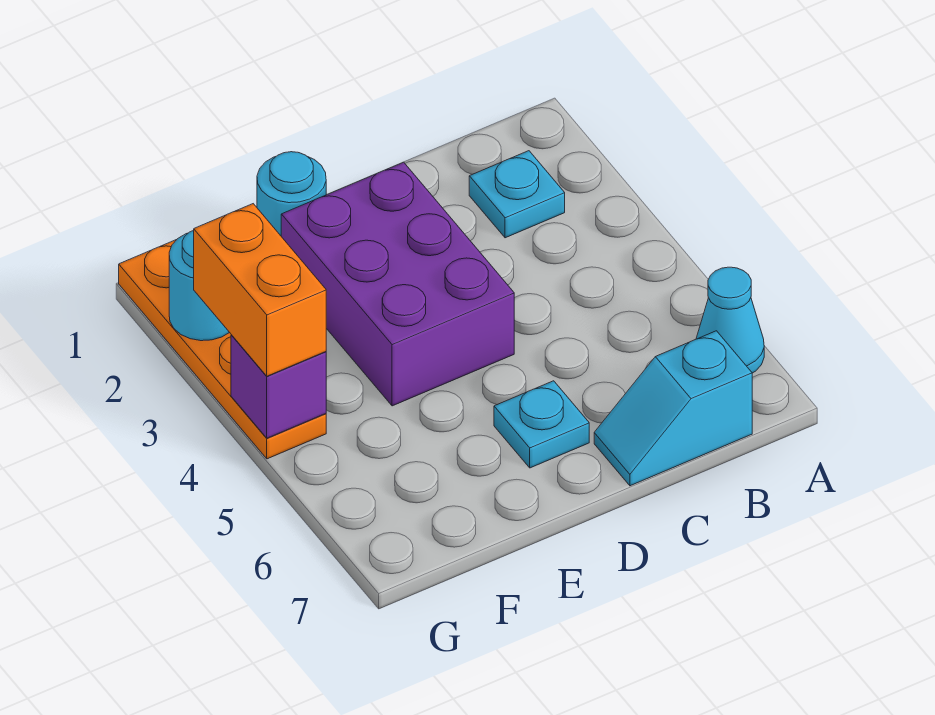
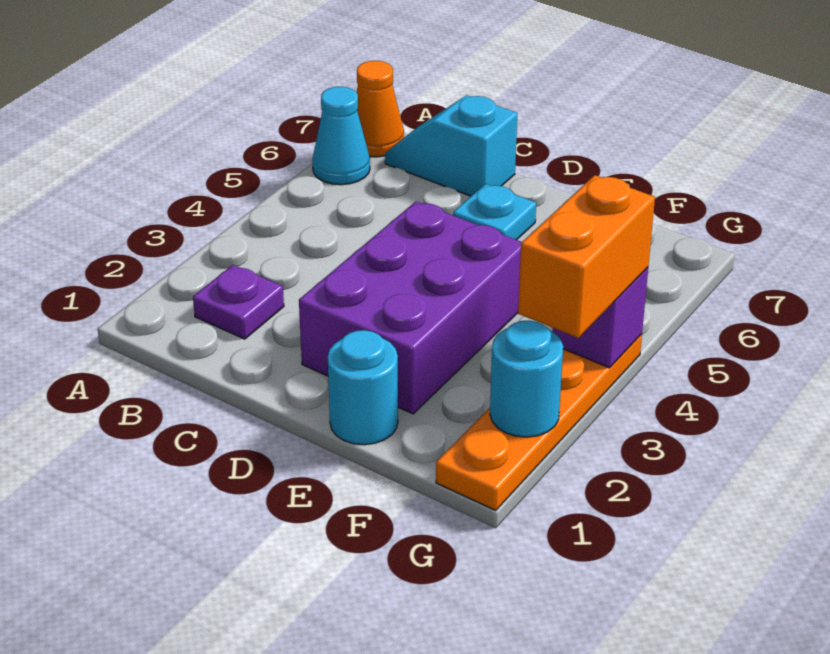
none -> orange cone A7 level 1
cyan plate B2 level 1 -> purple plate B2 level 1
cyan slope B7:C7 level 1 top B -> cyan slope B7:C7 level 1 top C

